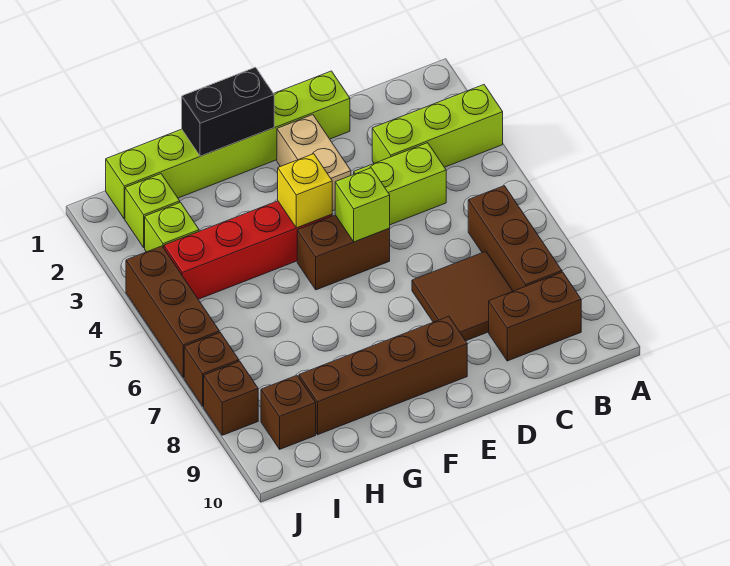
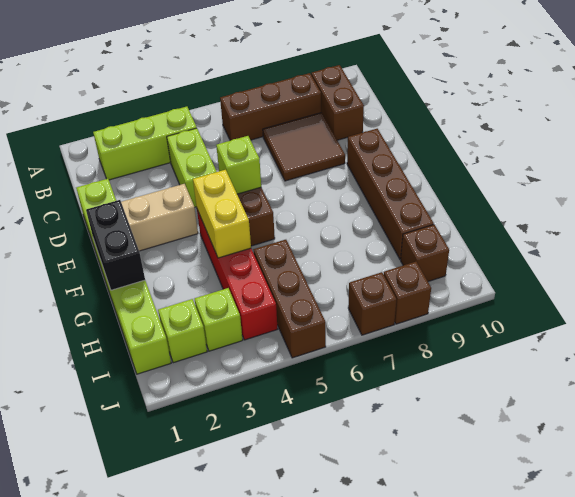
lime brick A3:C3 level 1 -> lime brick B2:B4 level 1
yellow brick F4 level 2 -> yellow brick F4:G4 level 2
brown brick J4:J6 level 1 -> brown brick H5:J5 level 1

